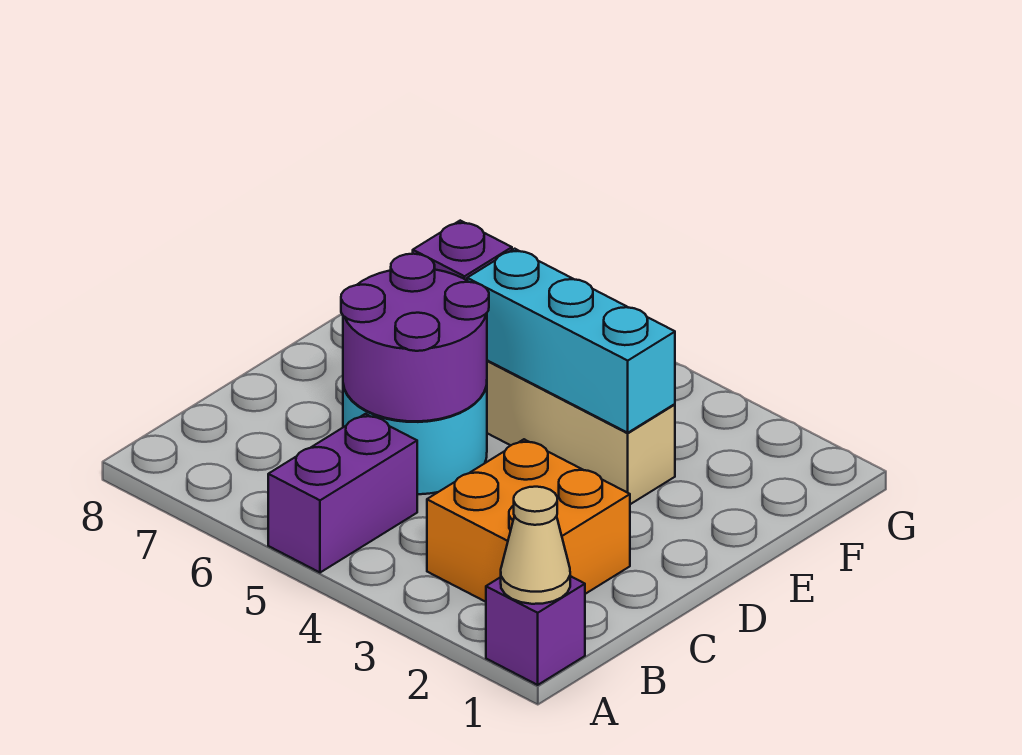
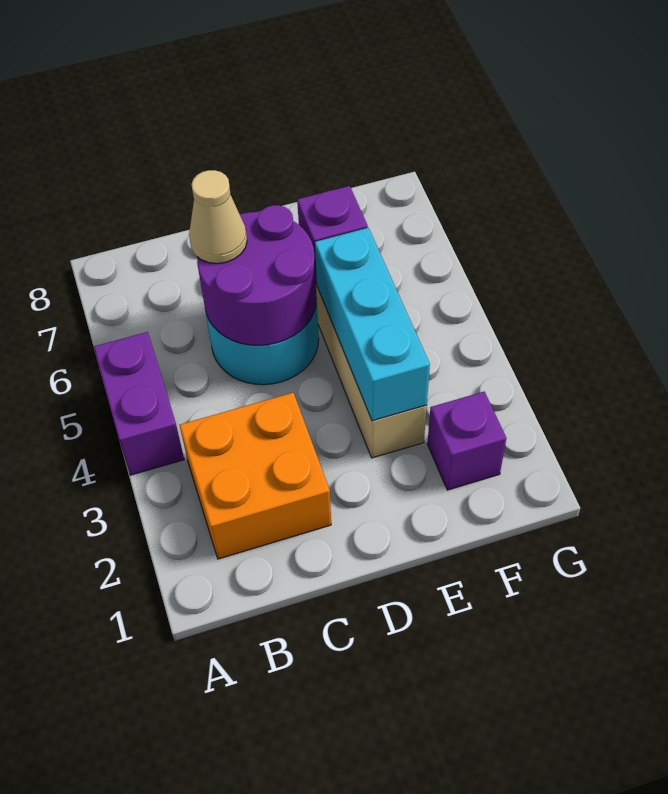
purple brick A1 level 1 -> purple brick F2 level 1
tan cone A1 level 2 -> tan cone C6 level 3
purple brick A5:B5 level 1 -> purple brick A4:A5 level 1

